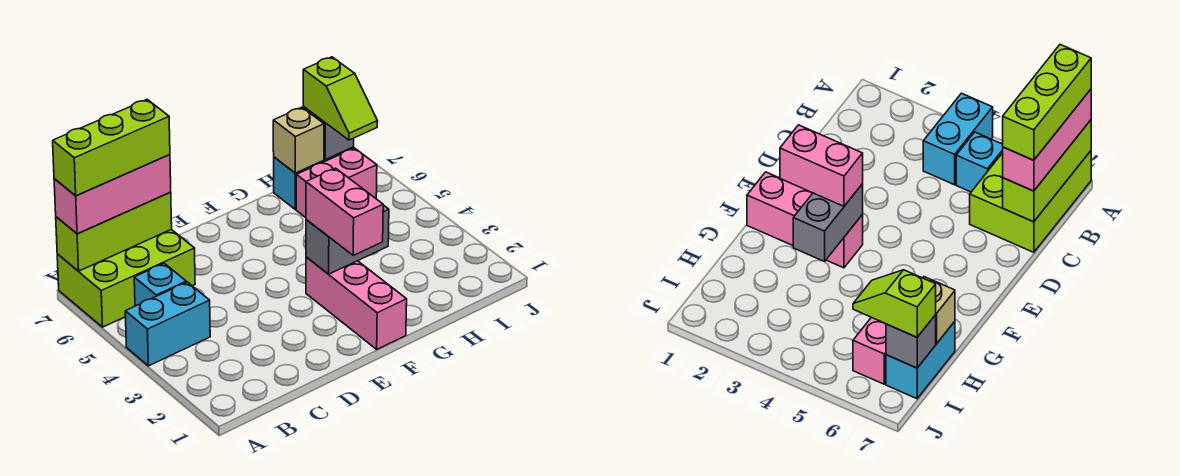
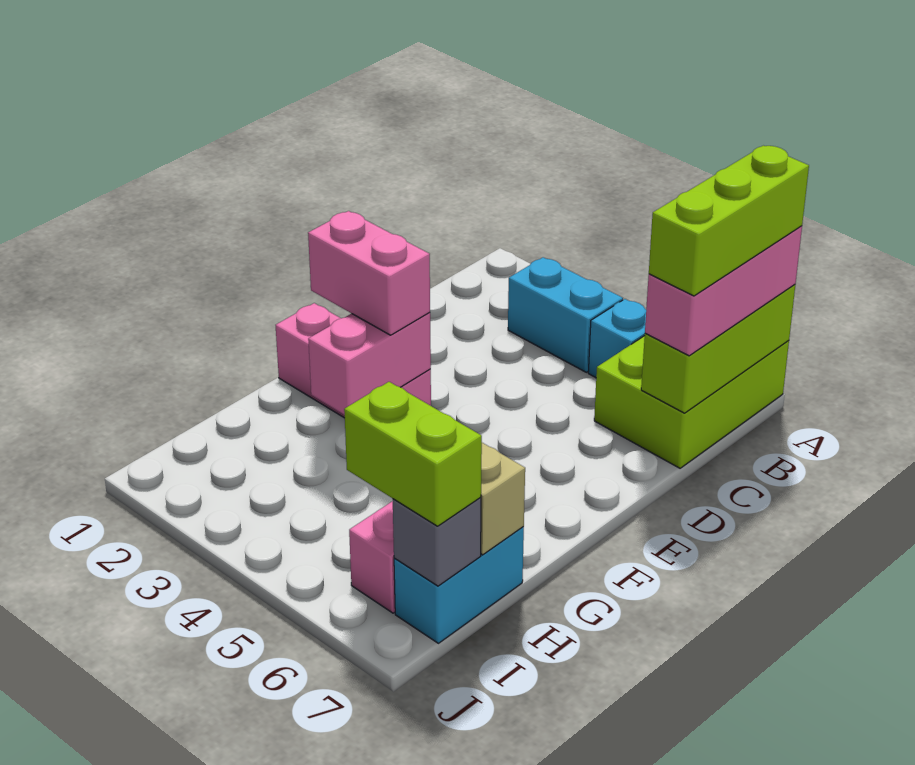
cyan brick A4:B4 level 1 -> cyan brick B3:B4 level 1
grey brick F3:G3 level 2 -> pink brick F3:G3 level 2
lime slope I6:I7 level 3 top 7 -> lime brick I6:I7 level 3

